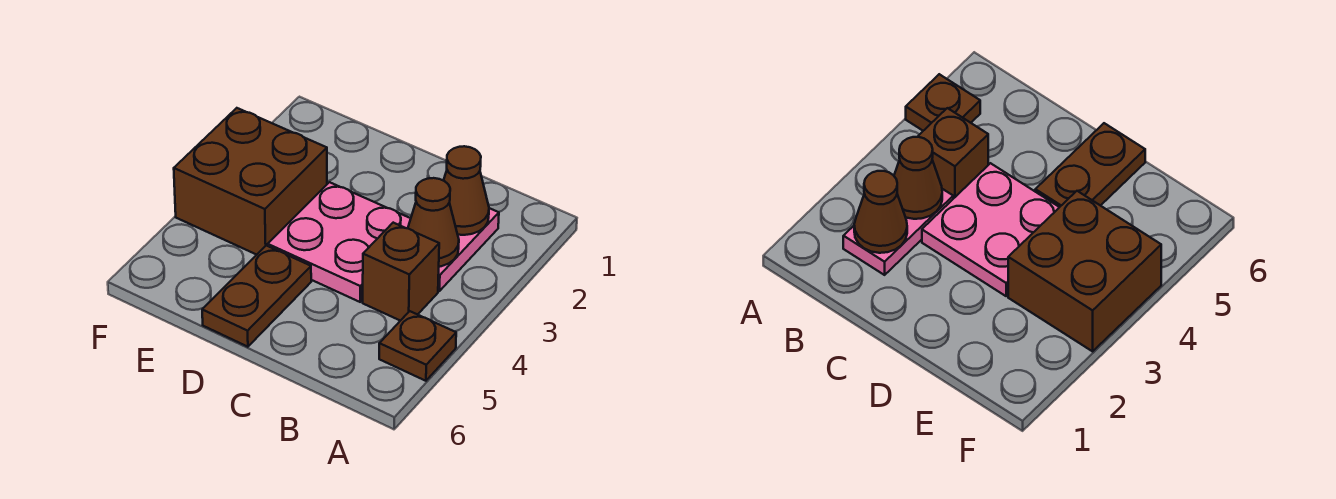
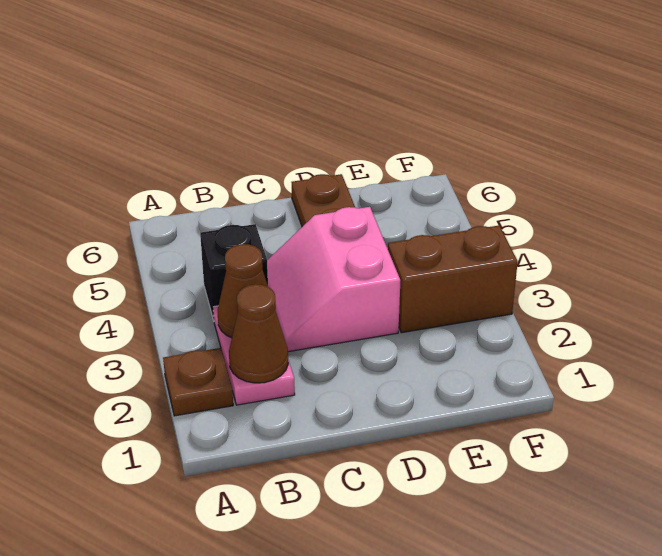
brown plate A5 level 1 -> brown plate A2 level 1
brown brick B4 level 1 -> black brick B4 level 1
pink plate C3:D4 level 1 -> pink slope C3:D4 level 1 top D
brown brick E3:F4 level 1 -> brown brick E3:F3 level 1

